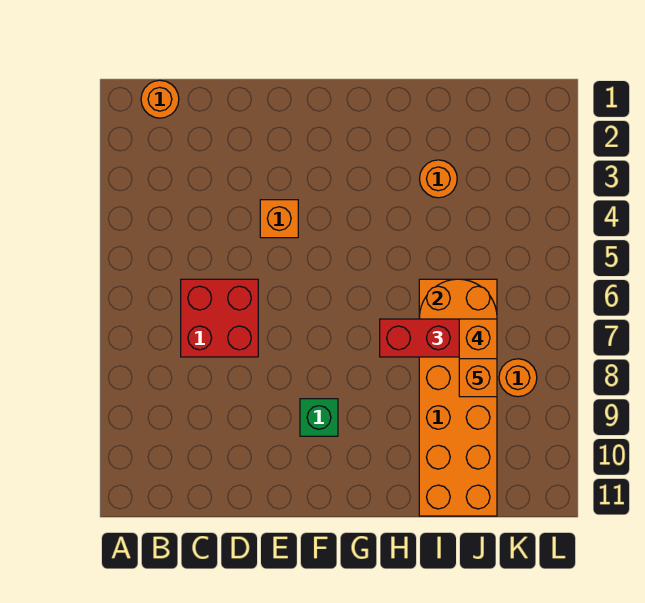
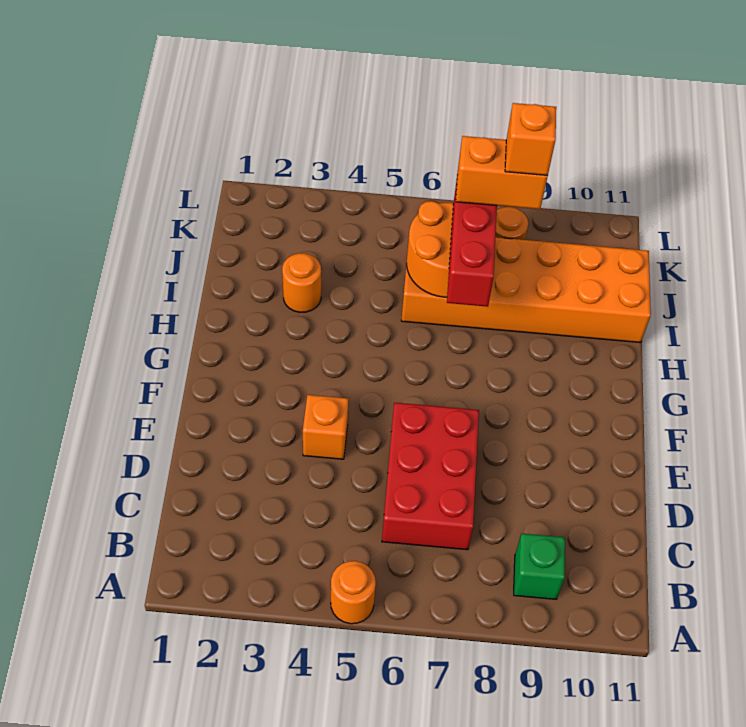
orange round brick B1 level 1 -> orange round brick A5 level 1
red brick C6:D7 level 1 -> red brick C6:E7 level 1
green brick F9 level 1 -> green brick B9 level 1

